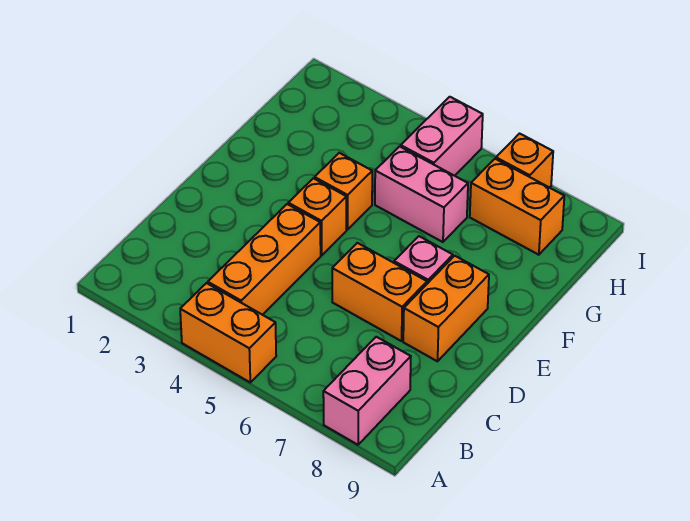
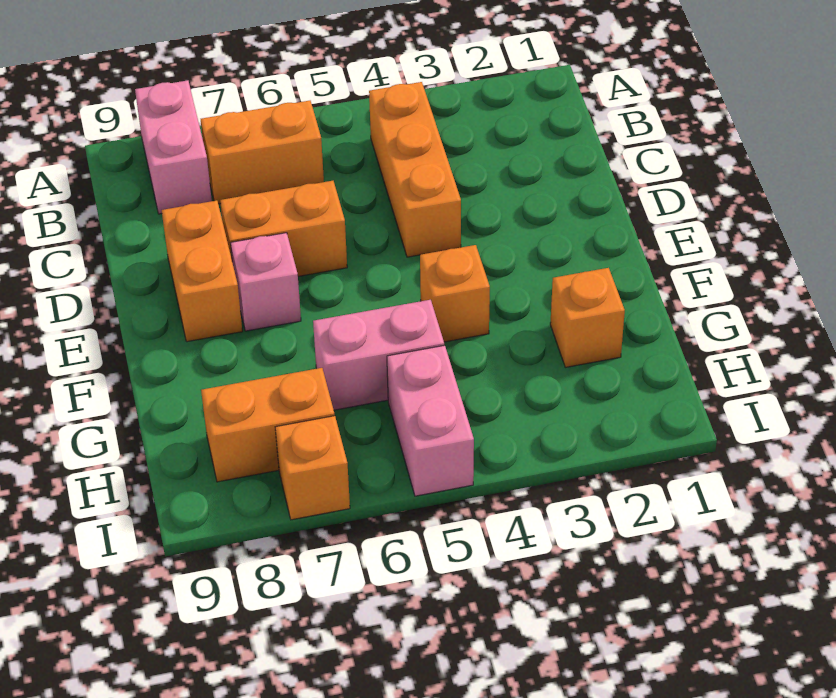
orange brick A4:A5 level 1 -> orange brick B6:B7 level 1
orange brick E4 level 1 -> orange brick G2 level 1

